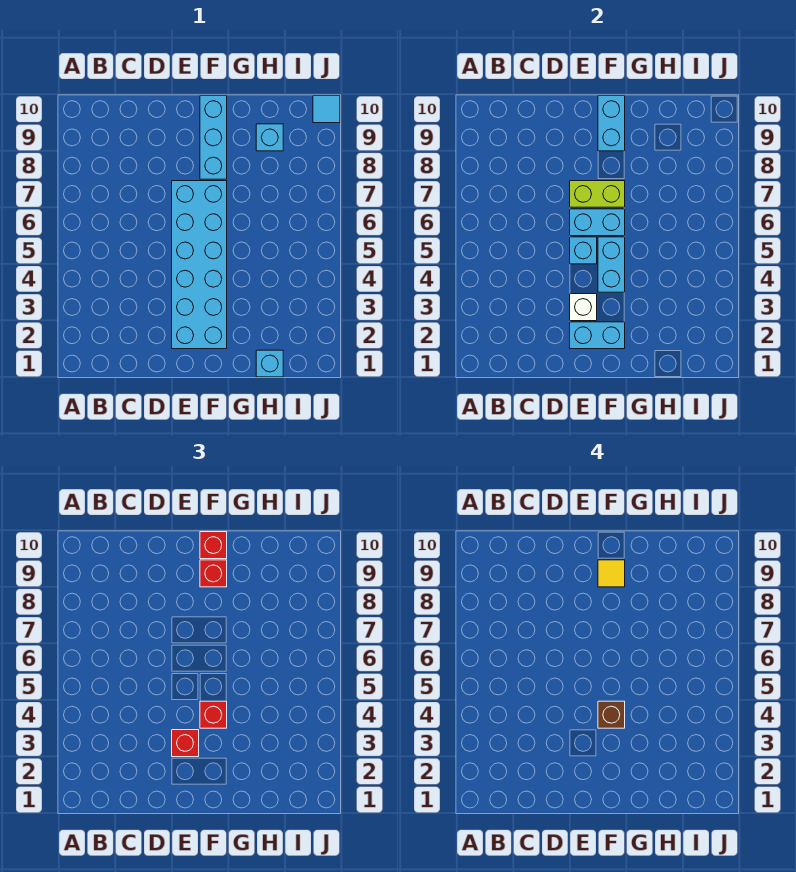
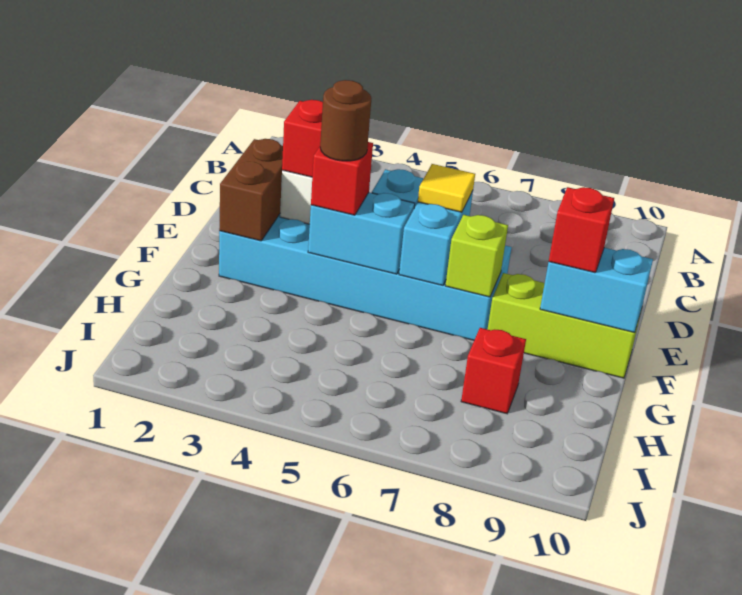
cyan brick E2:F2 level 2 -> brown brick E2:F2 level 2
lime brick E7:F7 level 2 -> lime brick F7 level 2
brown brick F4 level 4 -> brown round brick F4 level 4
cyan brick F8:F10 level 1 -> lime brick F8:F10 level 1
yellow tile F9 level 4 -> yellow tile E6 level 3
red brick F10 level 3 -> red brick H8 level 1
cyan brick H1 level 1 -> none
cyan brick H9 level 1 -> none
cyan tile J10 level 1 -> none

